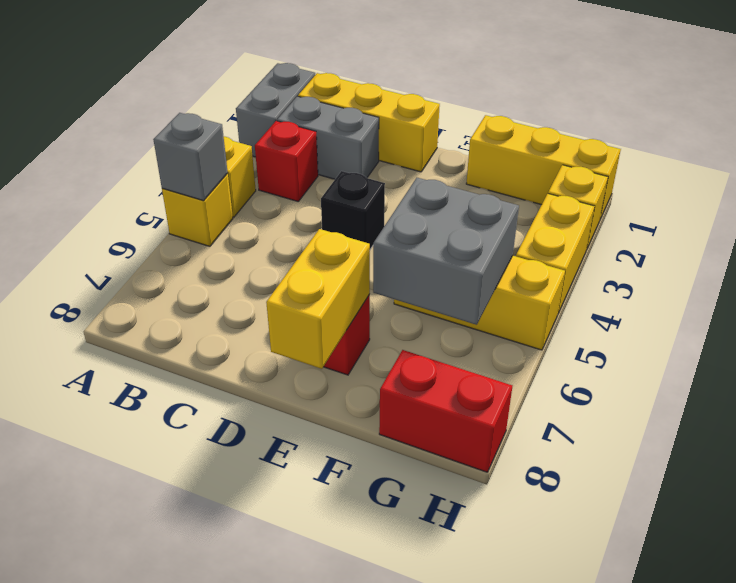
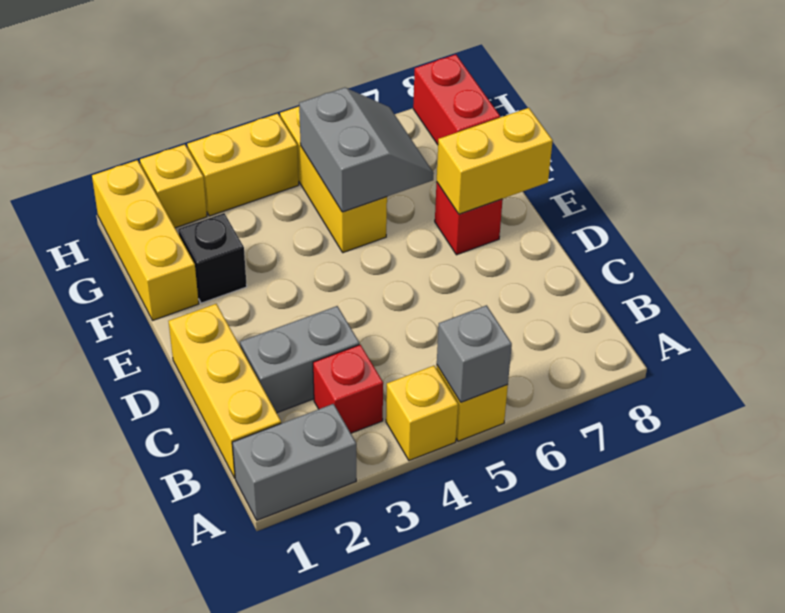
grey brick B2:C2 level 1 -> grey brick C2:C3 level 1
black brick D4 level 1 -> black brick F2 level 1
grey brick F5:G6 level 2 -> grey slope F5:G6 level 2 top 5

